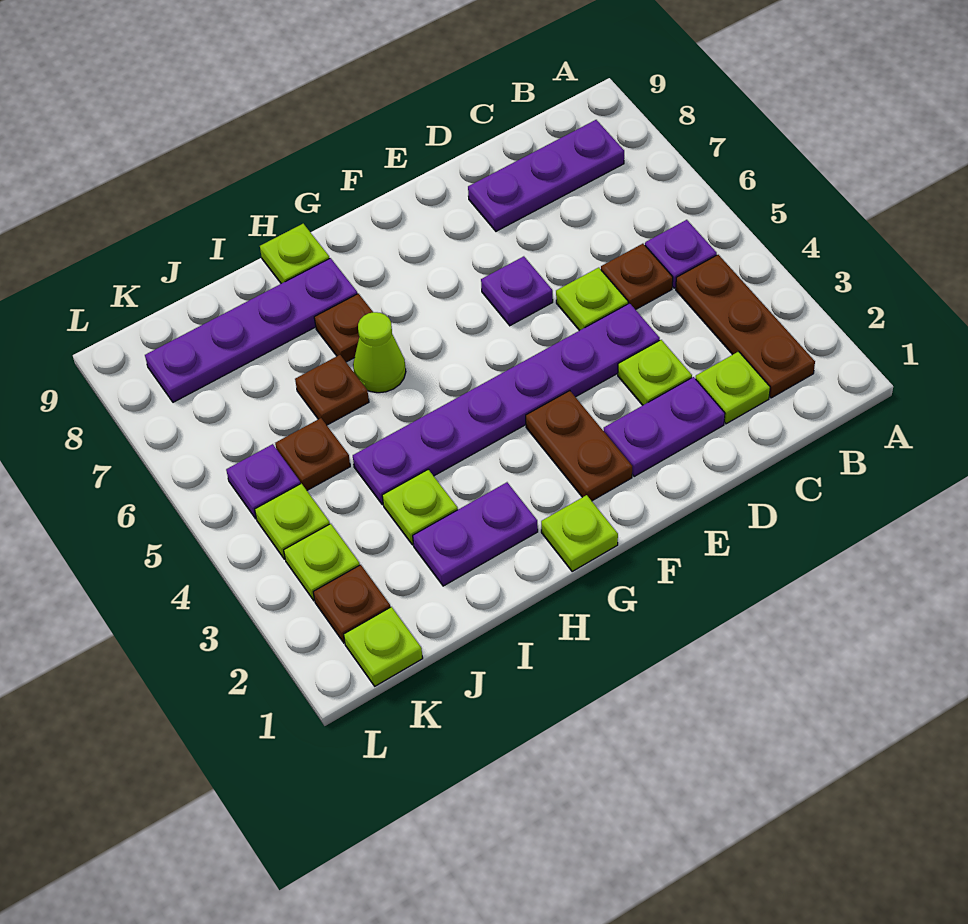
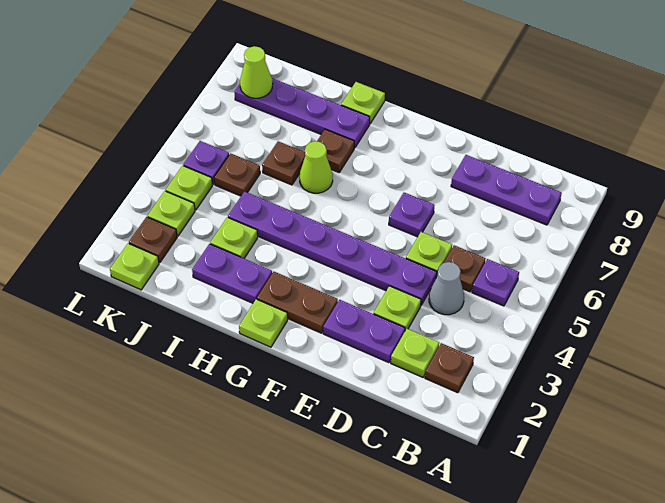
brown plate B2:B4 level 1 -> brown plate B2 level 1
none -> grey cone C4 level 1
brown plate F2:F3 level 1 -> brown plate F2:G2 level 1
none -> lime cone K8 level 2

